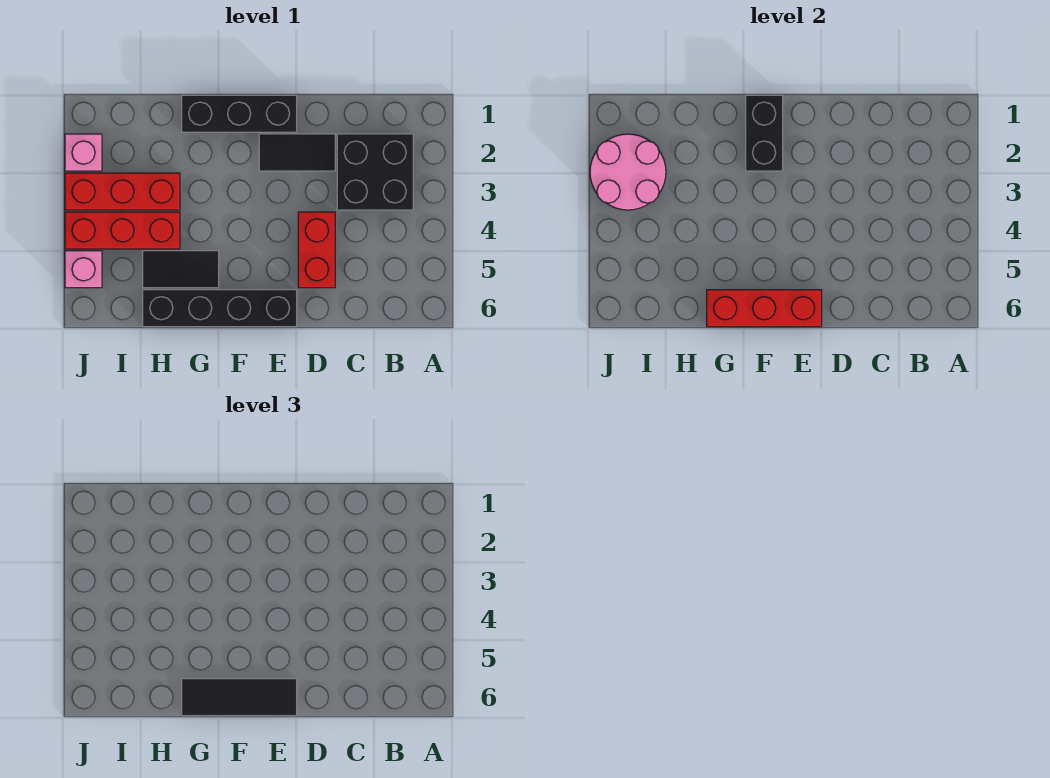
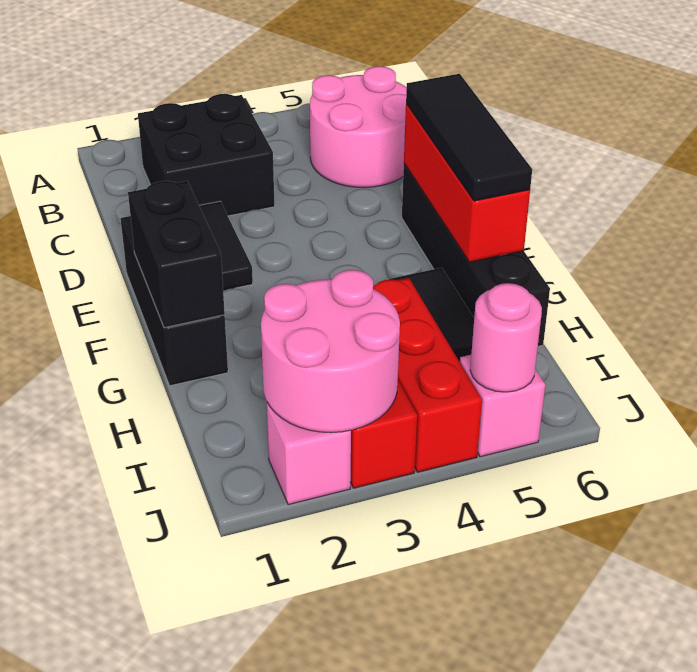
none -> pink round brick B5:C6 level 1
red brick D4:D5 level 1 -> none
black brick F1:F2 level 2 -> black brick F1:G1 level 2
none -> pink round brick J5 level 2

